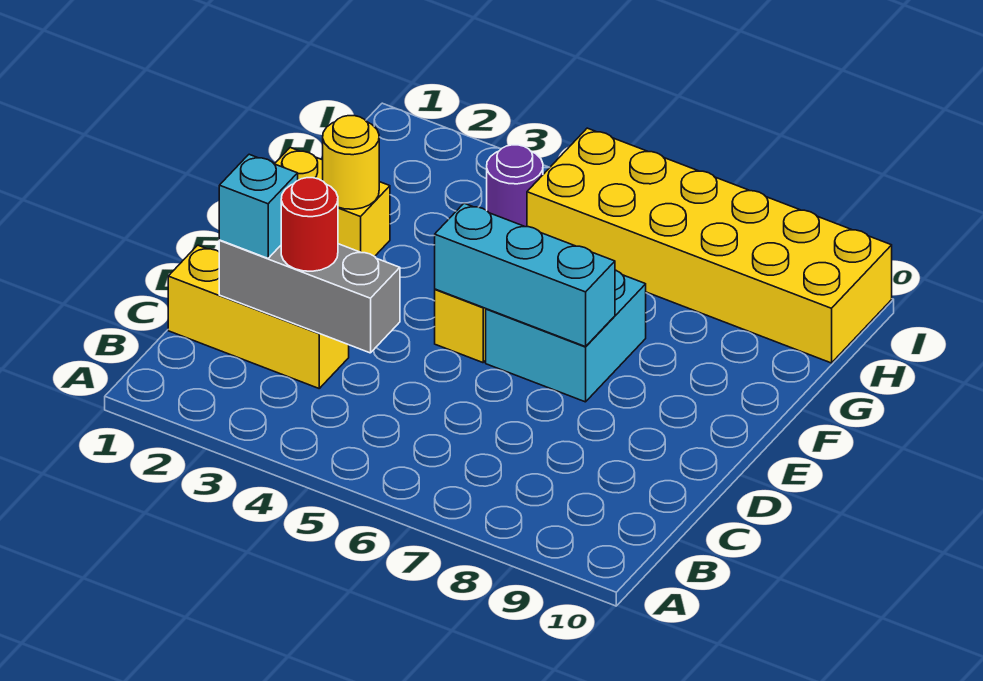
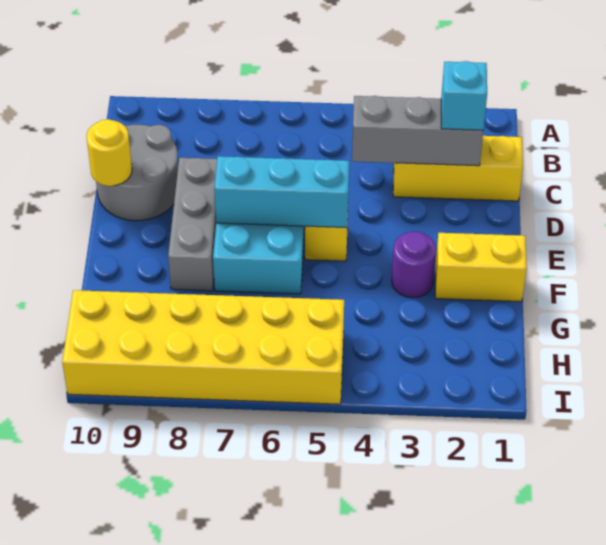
red round brick C3 level 3 -> none
none -> grey round brick C9:D10 level 1
none -> grey brick D8:F8 level 1
yellow round brick F2 level 2 -> yellow round brick D10 level 2
purple round brick H4 level 1 -> purple round brick F3 level 1

